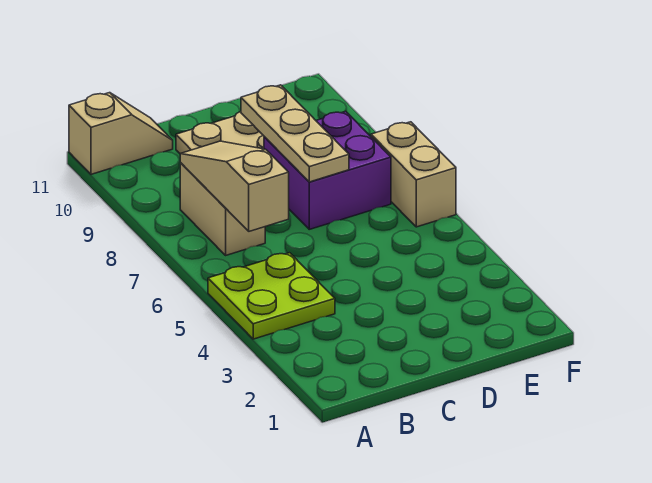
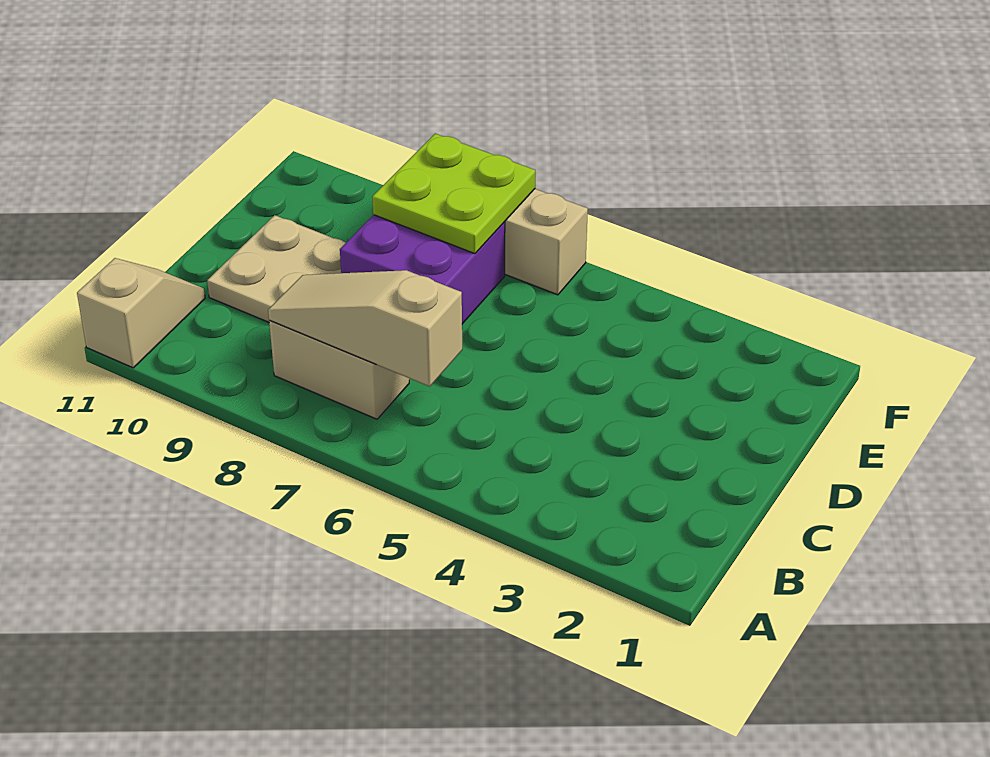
lime plate A4:B5 level 1 -> lime plate E7:F8 level 2
tan plate D7:D9 level 2 -> none

